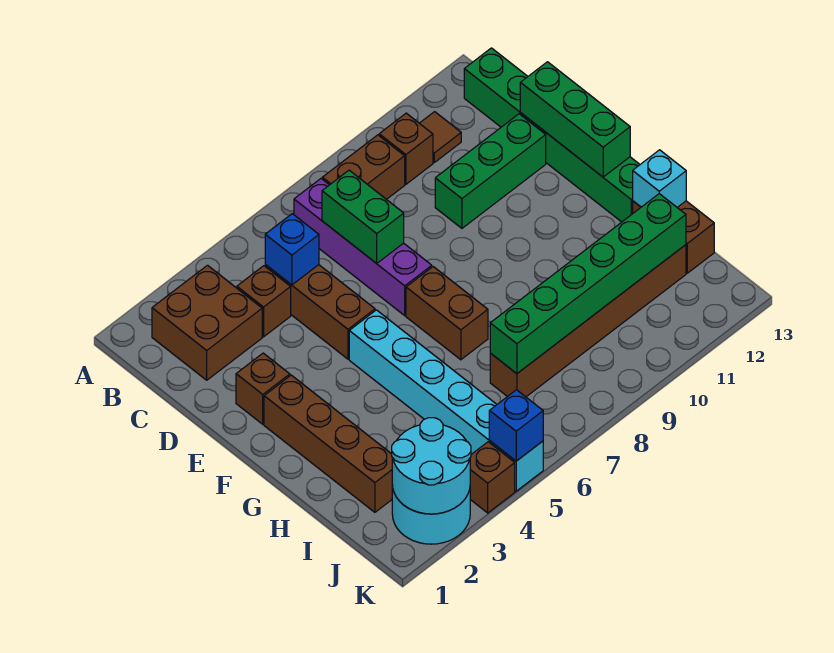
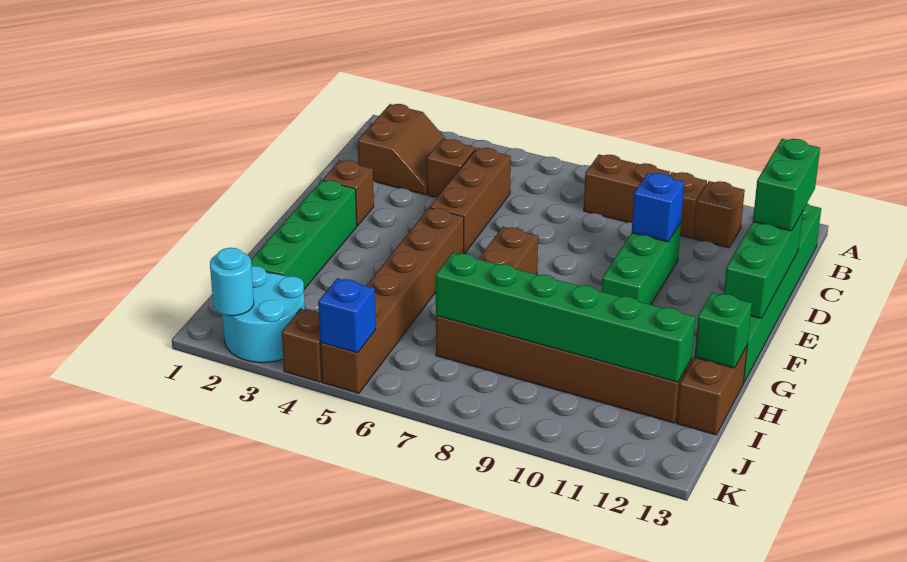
brown brick B2:C3 level 1 -> brown slope B2:C3 level 1 top 2
purple brick B7:E7 level 1 -> none
brown tile B11 level 1 -> brown brick B11 level 1
blue brick C5 level 2 -> blue brick D10 level 2
green brick C7:D7 level 2 -> green brick C13:D13 level 3
green brick D10:D12 level 1 -> green brick D10:F10 level 1
brown brick F2:I2 level 1 -> green brick F2:I2 level 1
cyan brick F5:K5 level 1 -> brown brick F5:K5 level 1
cyan brick H13 level 2 -> green brick H13 level 2
cyan round brick J2:K3 level 2 -> cyan round brick K2 level 2

